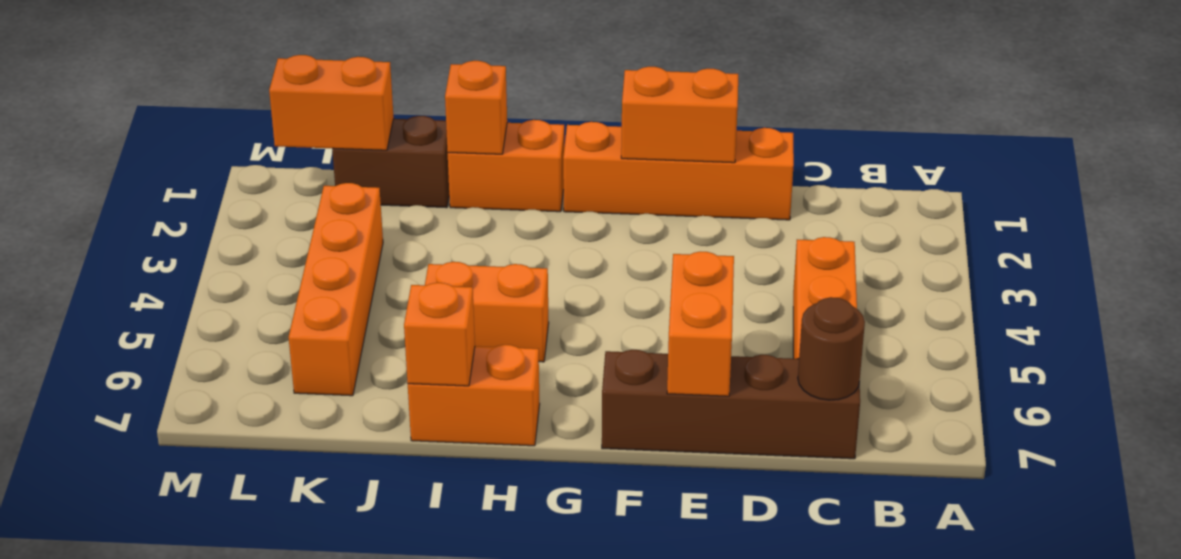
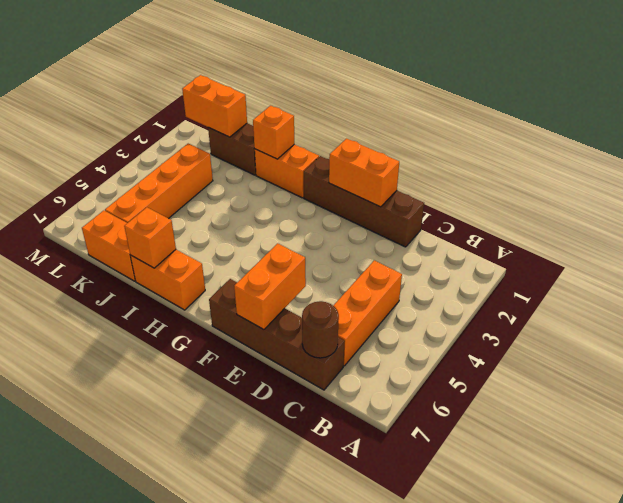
orange brick D1:G1 level 1 -> brown brick D1:G1 level 1
orange brick H5:I5 level 1 -> orange brick J7:K7 level 1

